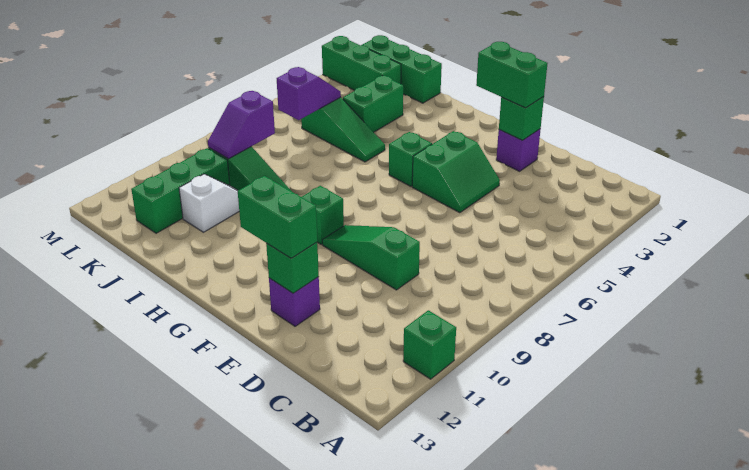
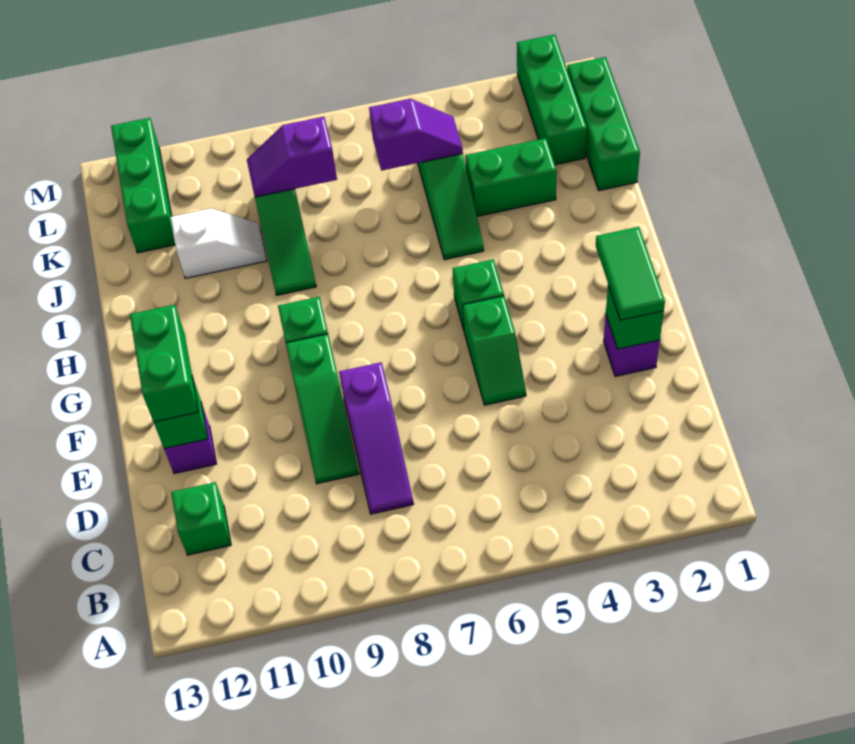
green brick A11 level 1 -> green brick C12 level 1
none -> purple slope C8:E8 level 1 top E
green slope D9:F9 level 1 top D -> green slope D9:F9 level 1 top F
green brick E2:F2 level 3 -> green tile E2:F2 level 3
green slope E4:F5 level 1 top F -> green slope E5:F5 level 1 top F
green brick K10:K12 level 1 -> green brick K12:M12 level 1

